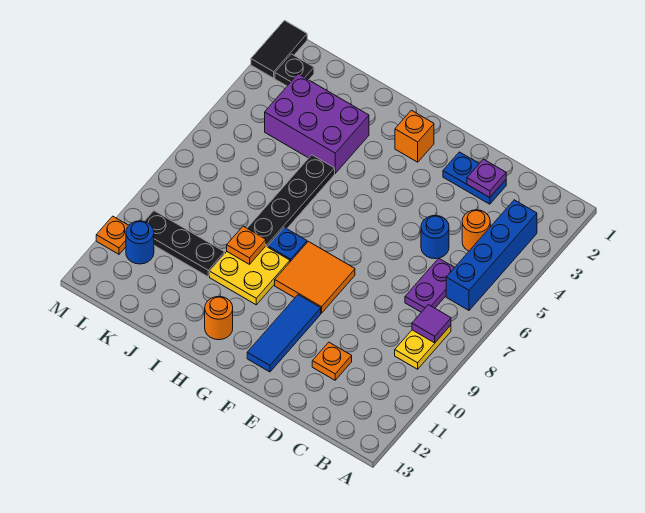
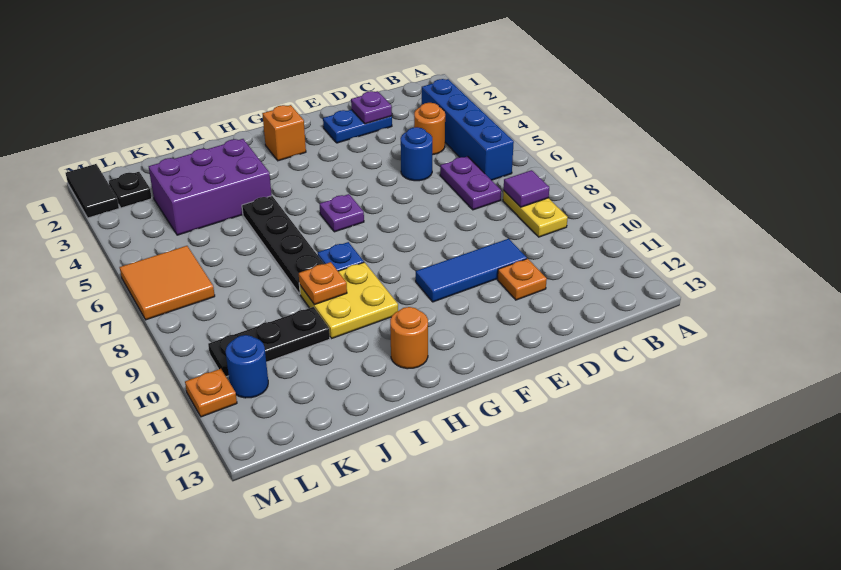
orange tile F8:G9 level 1 -> orange tile L6:M7 level 1
blue tile F10:F12 level 1 -> blue tile D10:F10 level 1
none -> purple plate G6 level 1

